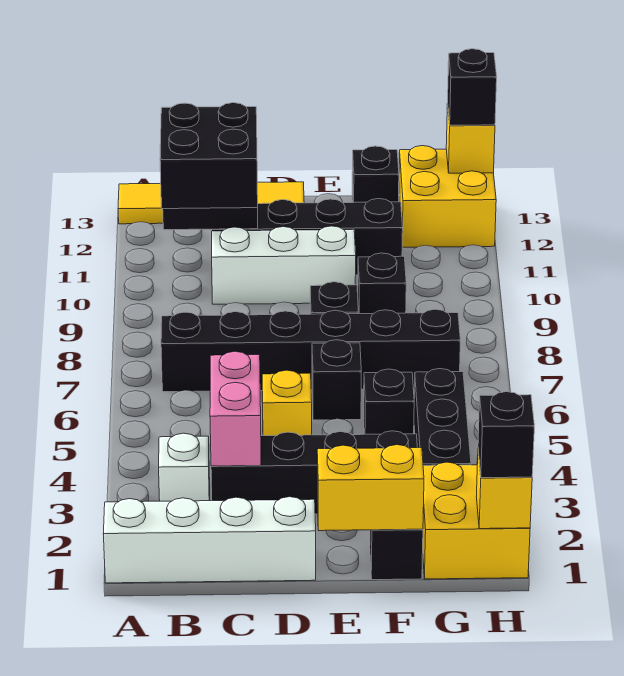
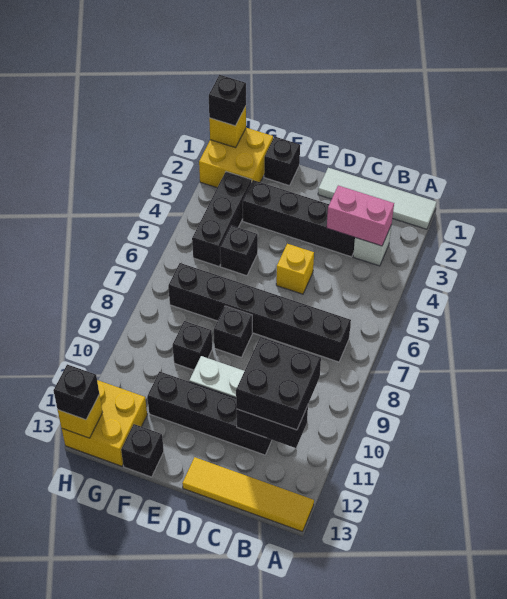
white brick A1:D1 level 1 -> white tile A1:D1 level 1
pink brick C3:C4 level 2 -> pink brick B3:C3 level 2
yellow brick E1:F1 level 2 -> none
black brick E6 level 1 -> none

